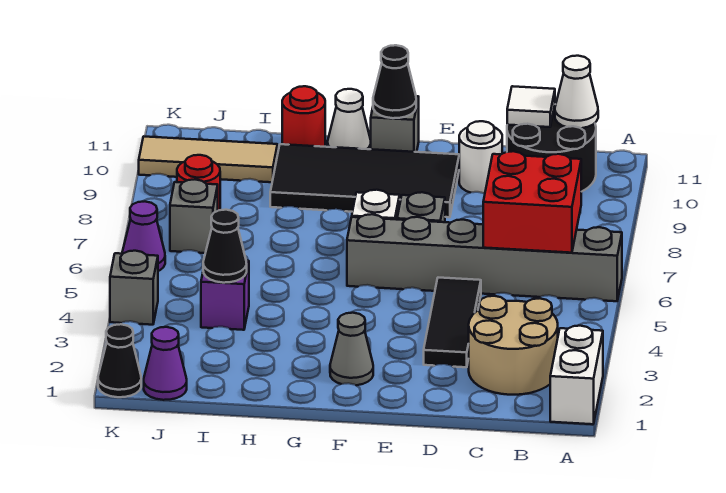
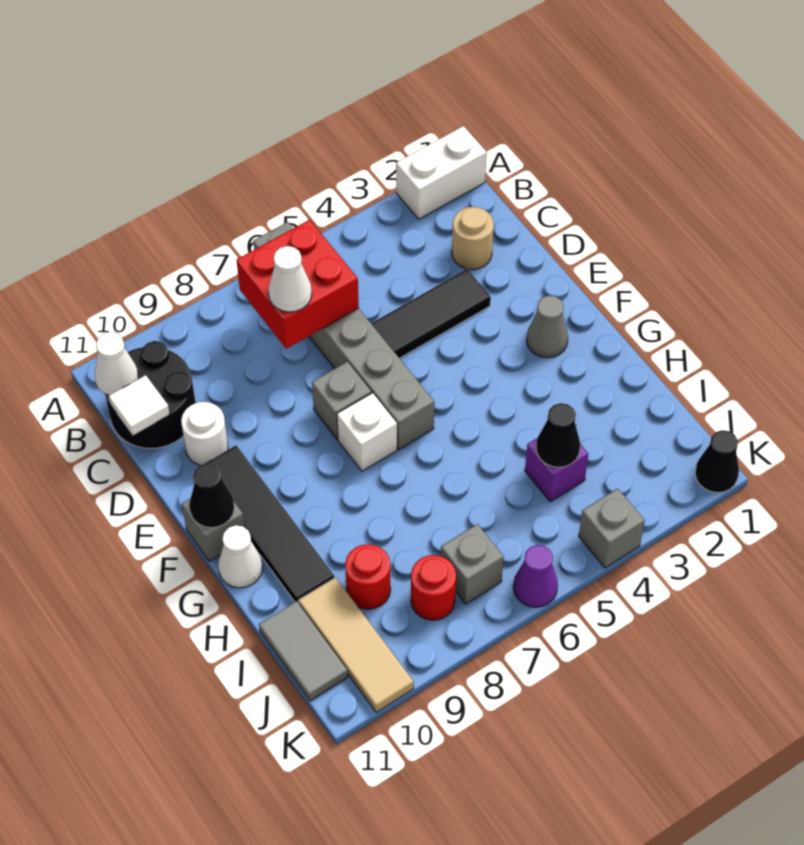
tan round brick B2:C3 level 1 -> tan round brick C2 level 1
none -> white cone C7 level 3
black tile E9:H10 level 1 -> black tile E10:H10 level 1
red round brick H11 level 1 -> red round brick I9 level 1
none -> grey tile I11:J11 level 1
purple cone J1 level 1 -> none

